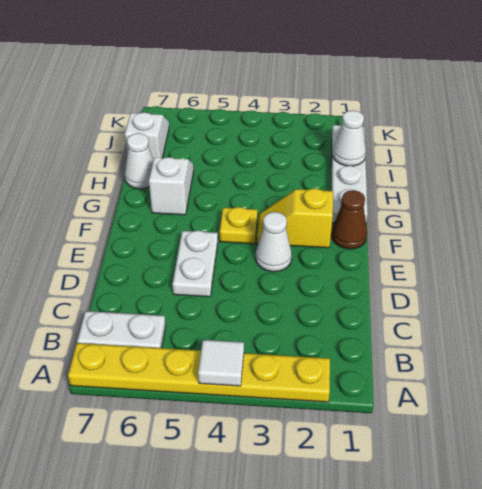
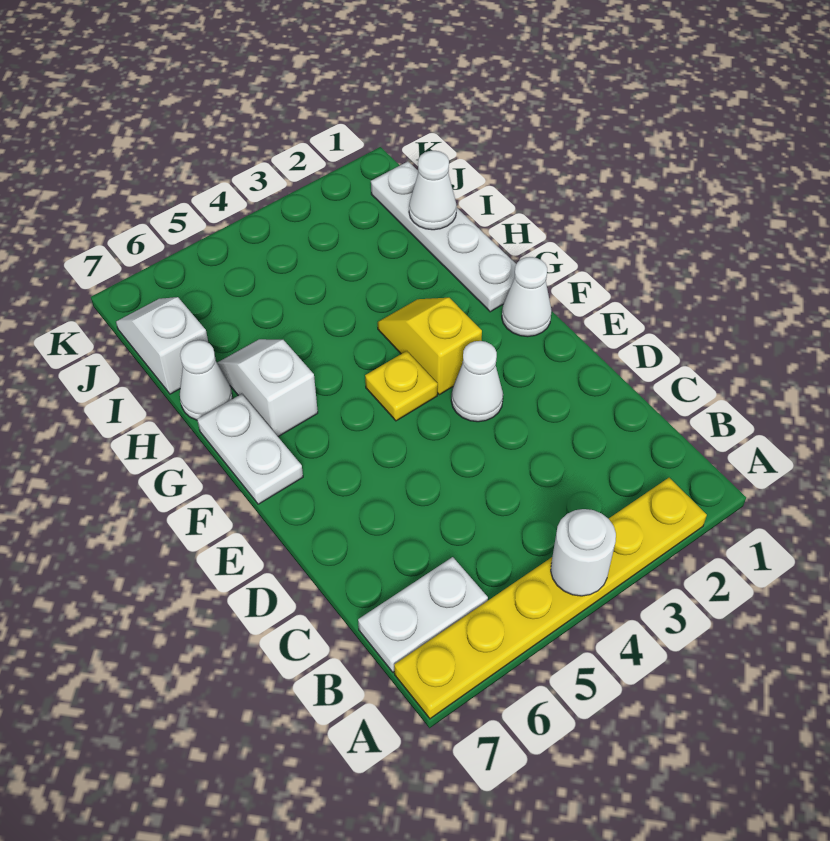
white tile A4 level 2 -> white round brick A4 level 2
white plate D5:E5 level 1 -> white plate F7:G7 level 1
brown cone F1 level 1 -> white cone F1 level 1
yellow slope F2:F3 level 1 top 2 -> yellow slope F3:G3 level 1 top F

